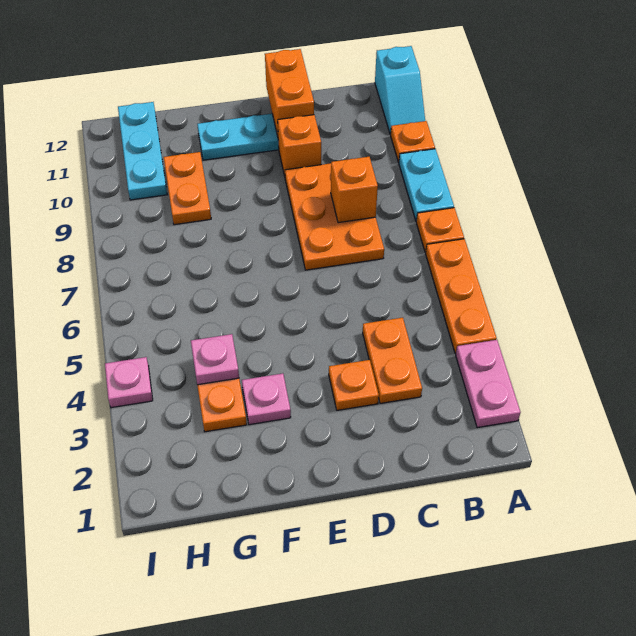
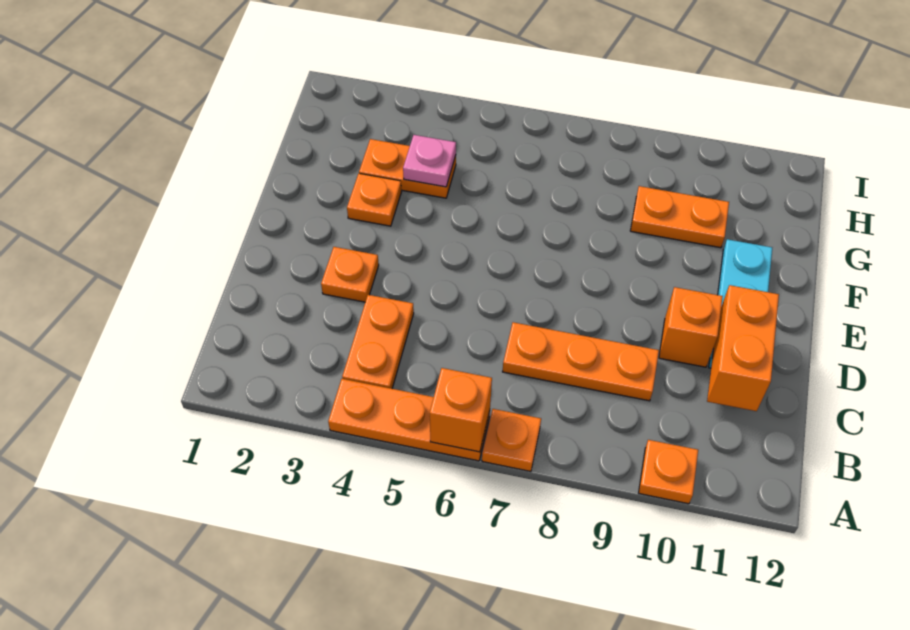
pink plate A2:A3 level 1 -> none
cyan plate A8:A9 level 1 -> none
cyan slope A11:A12 level 1 top 12 -> none
orange plate C3:C4 level 1 -> orange plate B4:C4 level 1
orange plate C7:D9 level 1 -> orange plate C7:C9 level 1
orange brick C8 level 2 -> orange brick A6 level 2
orange brick D11:D12 level 2 -> orange brick C11:D11 level 2
pink plate F3 level 1 -> orange plate F3 level 1
cyan plate H10:H12 level 1 -> none
pink plate I4 level 1 -> none

